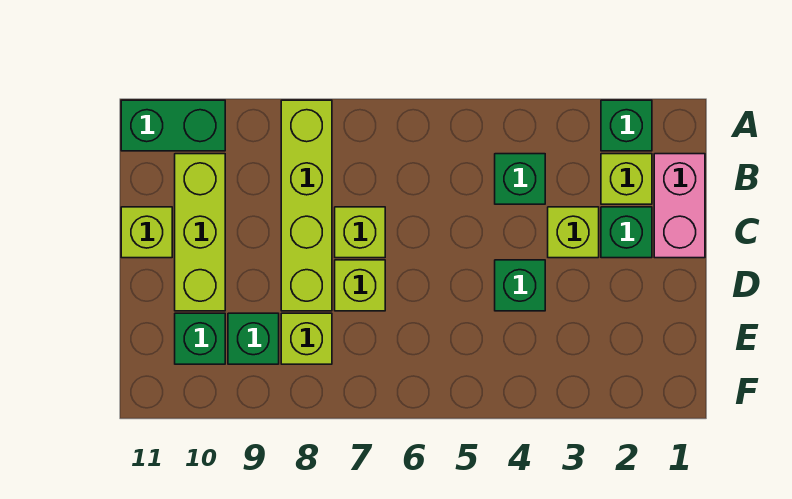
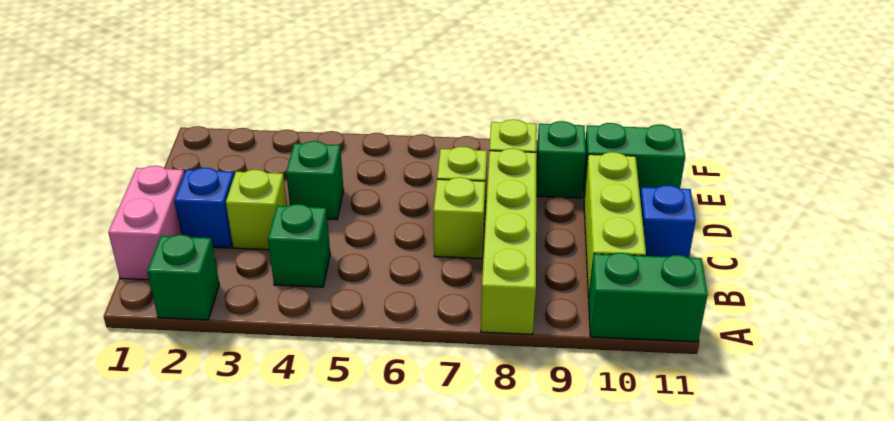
lime brick B2 level 1 -> none
green brick C2 level 1 -> blue brick C2 level 1
lime brick C11 level 1 -> blue brick C11 level 1
green brick E10 level 1 -> green brick E10:E11 level 1

